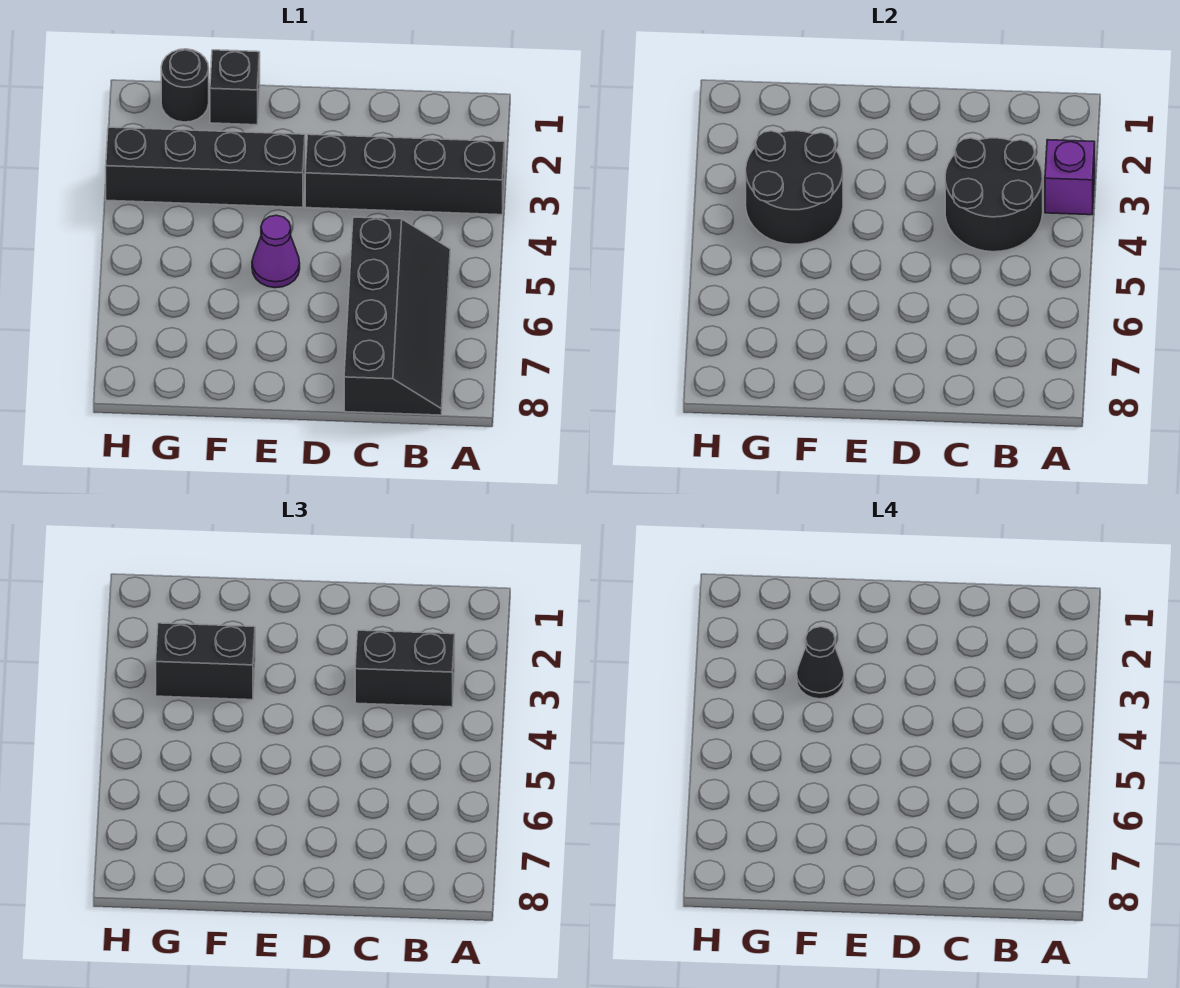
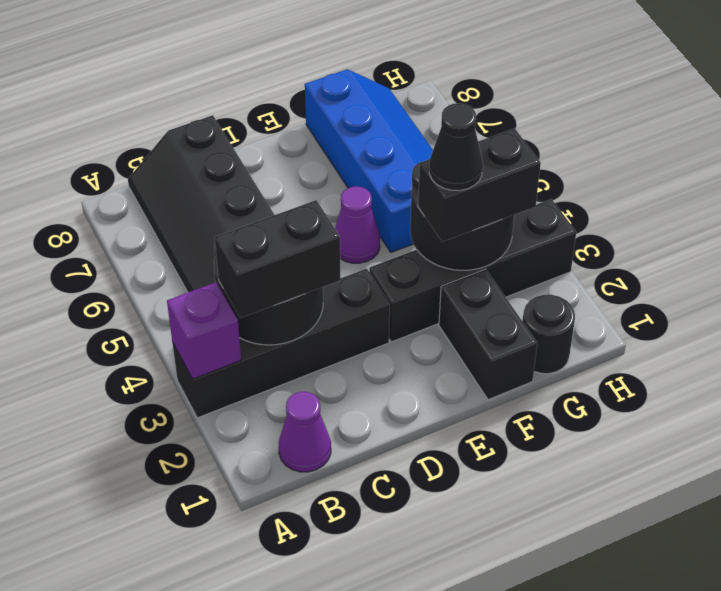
none -> purple cone B1 level 1
black brick F1 level 1 -> black brick F1:F2 level 1
none -> blue slope F5:G8 level 1 top F

